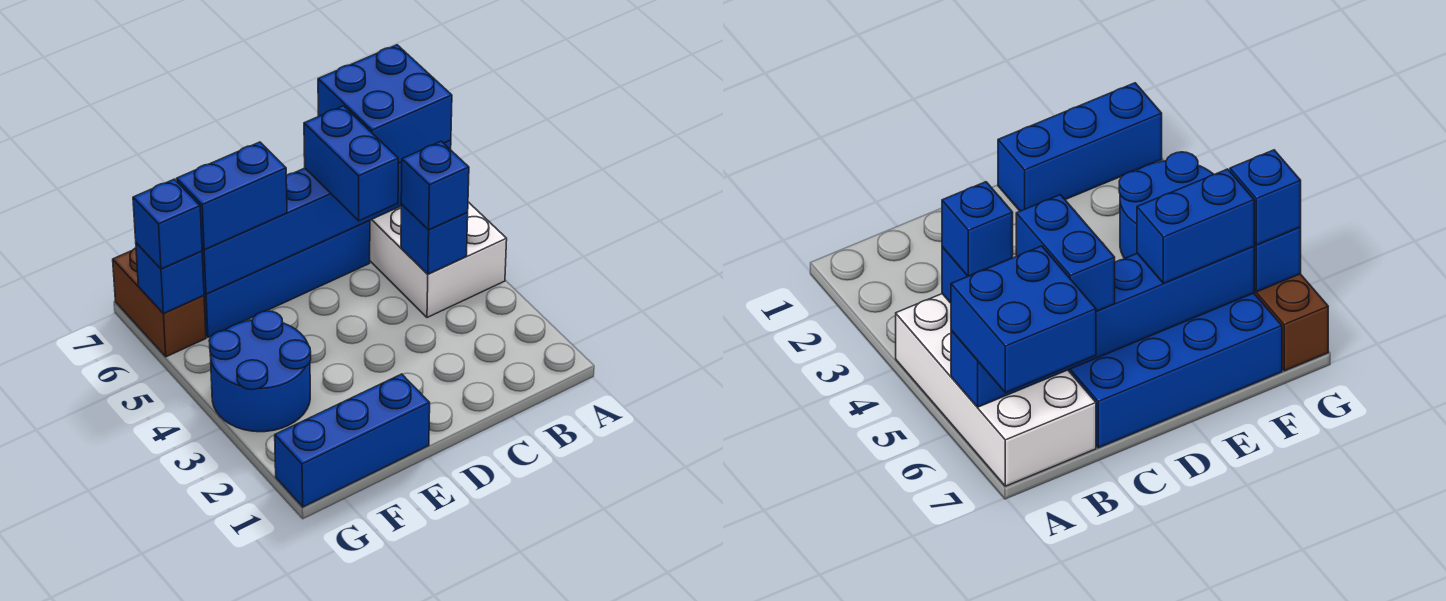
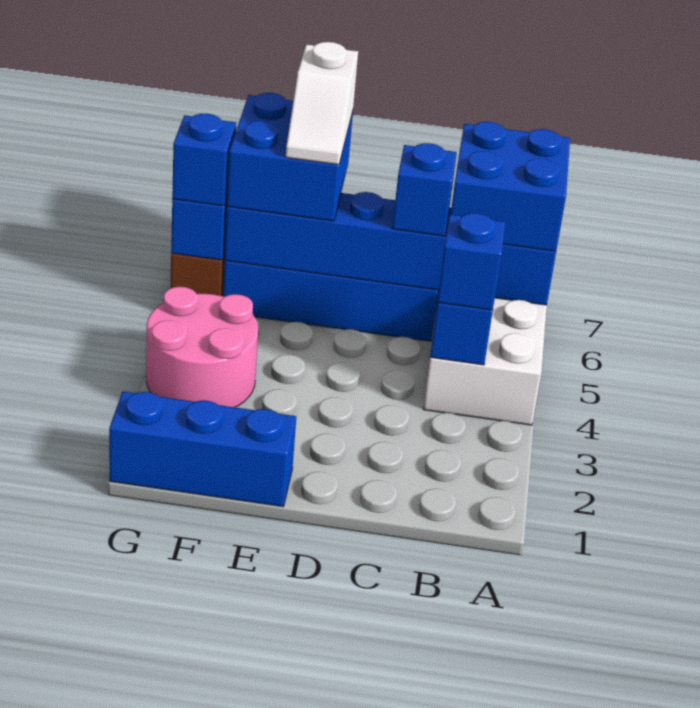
blue brick C5:C6 level 3 -> blue brick C6 level 3
blue brick E6:F6 level 3 -> blue brick E6:F7 level 3
none -> white slope E6:E7 level 4 top 7
blue round brick F3:G4 level 1 -> pink round brick F3:G4 level 1

